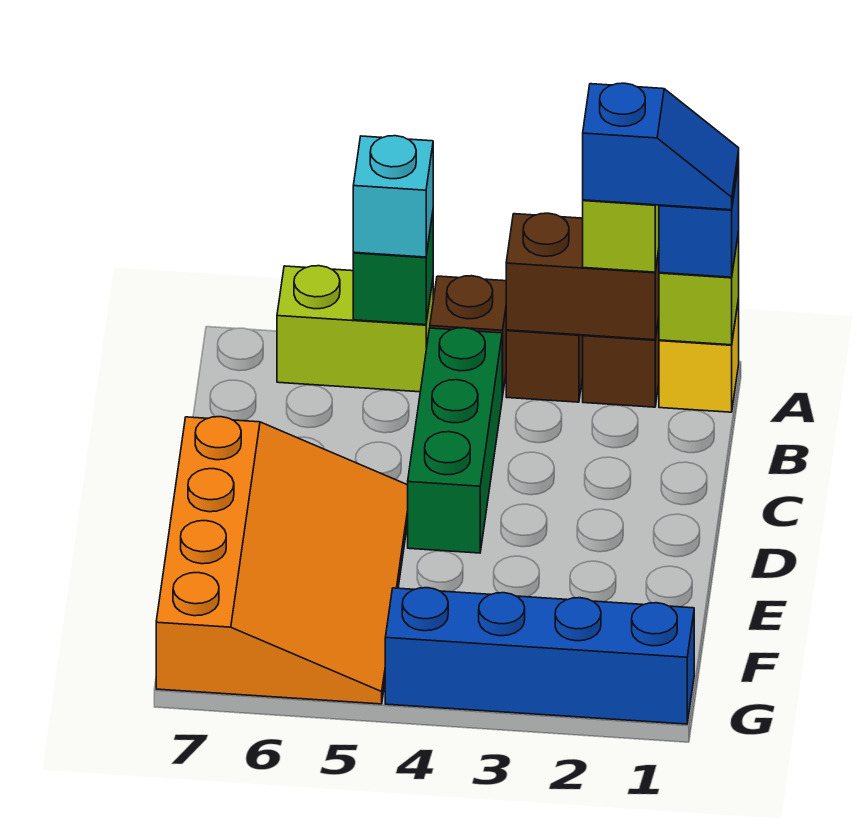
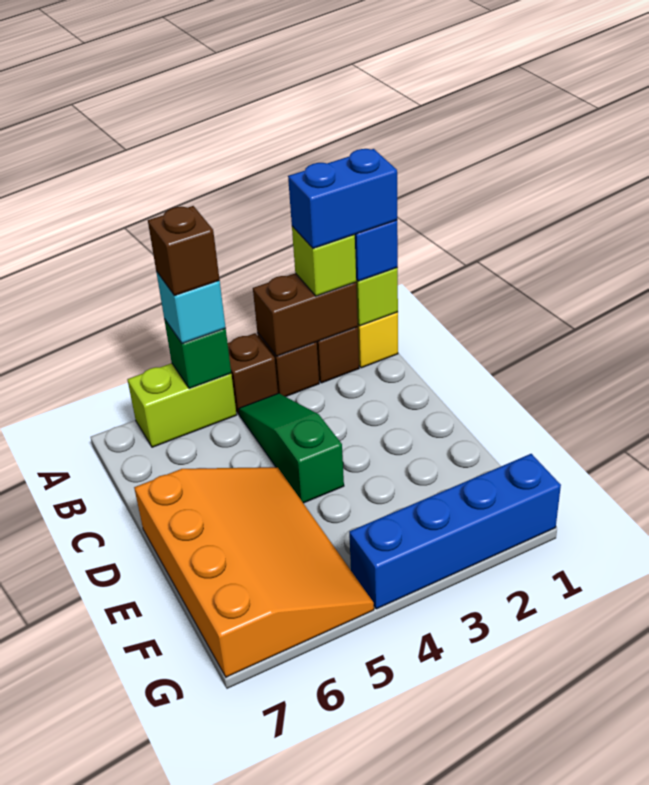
blue slope A1:A2 level 4 top 2 -> blue brick A1:A2 level 4
none -> brown brick A5 level 4
green brick B4:D4 level 1 -> green slope B4:D4 level 1 top D

